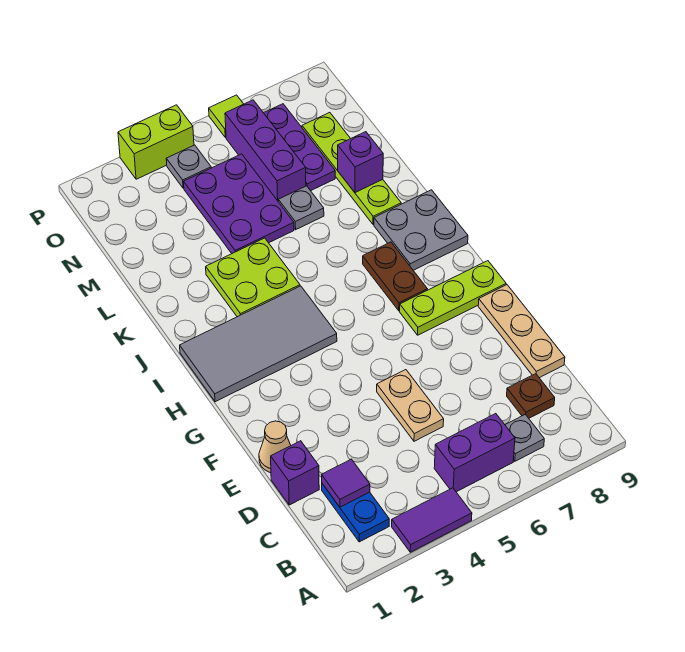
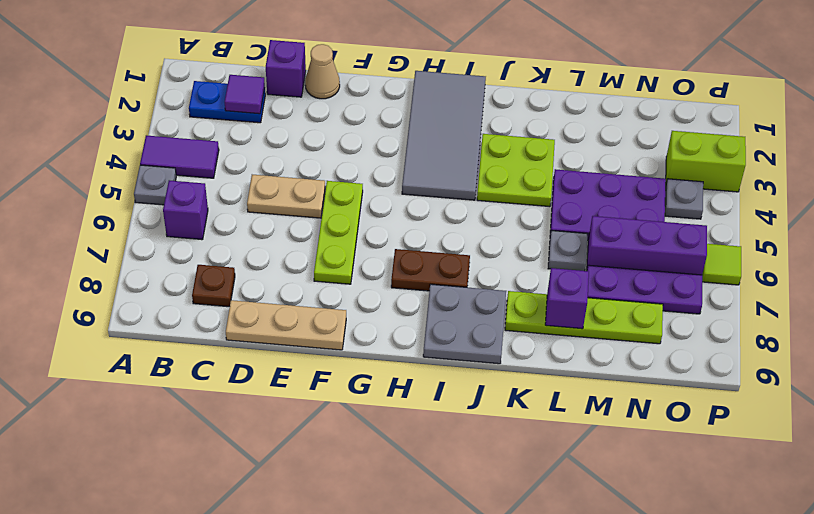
purple tile A3:A4 level 1 -> purple tile A4:B4 level 1
purple brick B5:B6 level 1 -> purple brick B6 level 1
grey plate B7 level 1 -> grey plate A5 level 1
lime plate G7:G9 level 1 -> lime plate F5:F7 level 1
lime brick P3:P4 level 1 -> lime brick O3:P3 level 1

